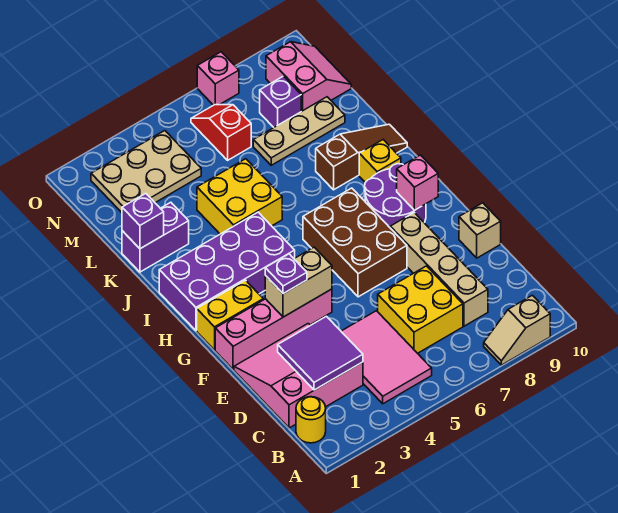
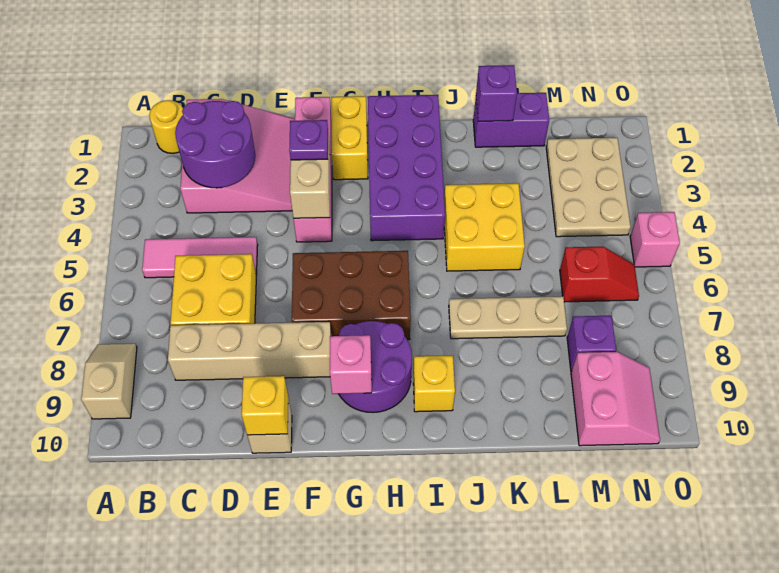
pink tile B4:D5 level 1 -> pink tile B5:D5 level 1
purple tile C2:D3 level 2 -> purple round brick C2:D3 level 2
none -> yellow brick E10 level 2
brown slope J8:J10 level 1 top 8 -> none
purple brick K1:K2 level 1 -> purple brick K1:L1 level 1
tan plate L7:L9 level 1 -> tan plate J7:L7 level 1
pink slope M9:N10 level 1 top 9 -> pink slope M9:N10 level 1 top M
pink brick O7 level 1 -> pink brick O5 level 1

